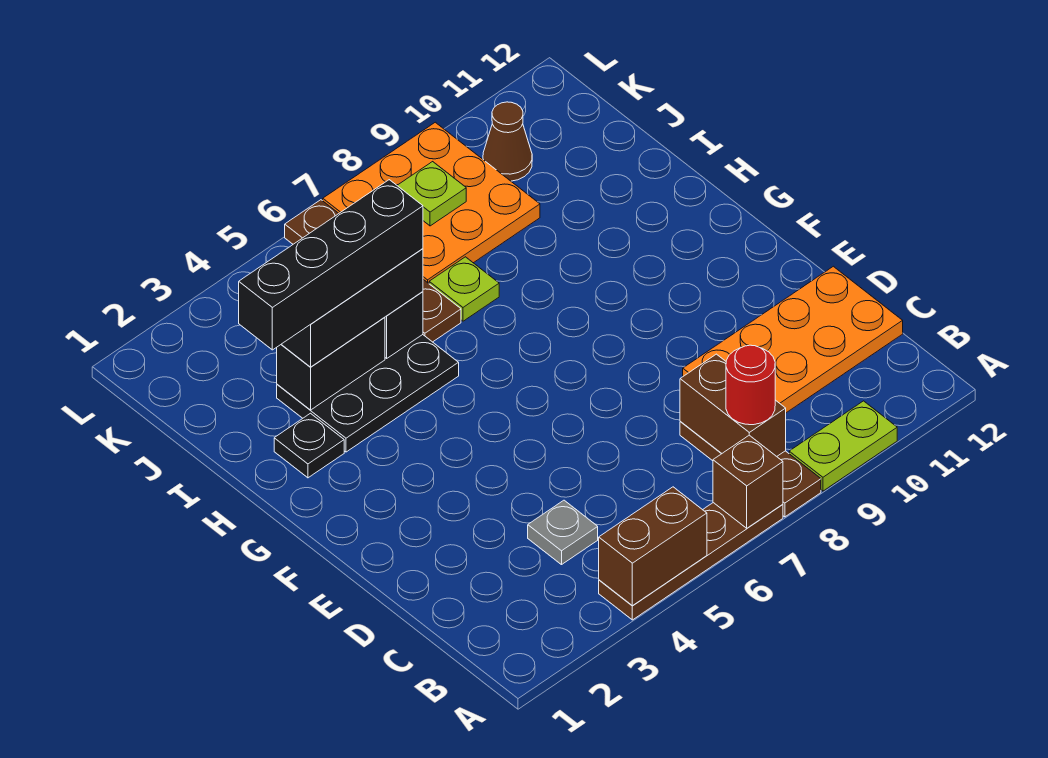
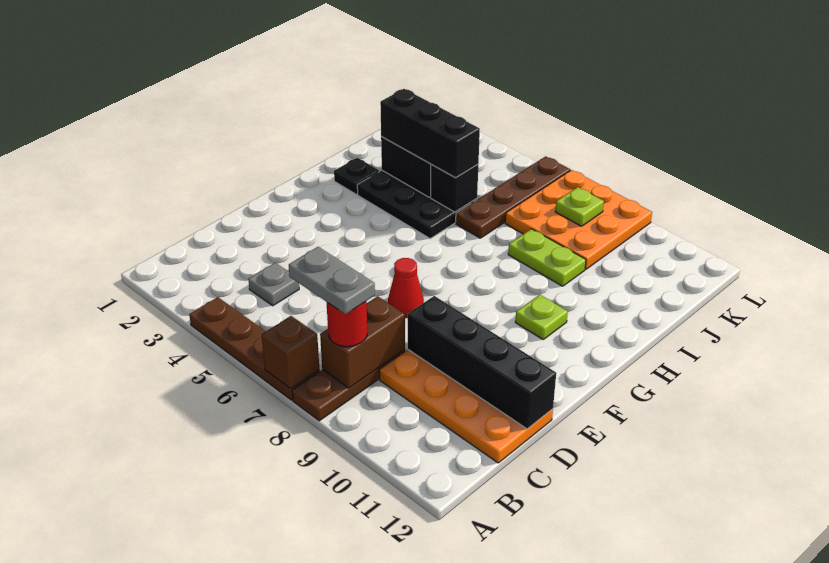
brown brick A4:A5 level 2 -> none
lime plate A9:A10 level 1 -> lime plate I8:I9 level 1
none -> grey plate B7:B8 level 4
none -> red cone E7 level 1
black brick I2:I5 level 4 -> black brick D9:D12 level 2
lime plate I7 level 1 -> lime plate G10 level 1
brown cone K10 level 1 -> none

